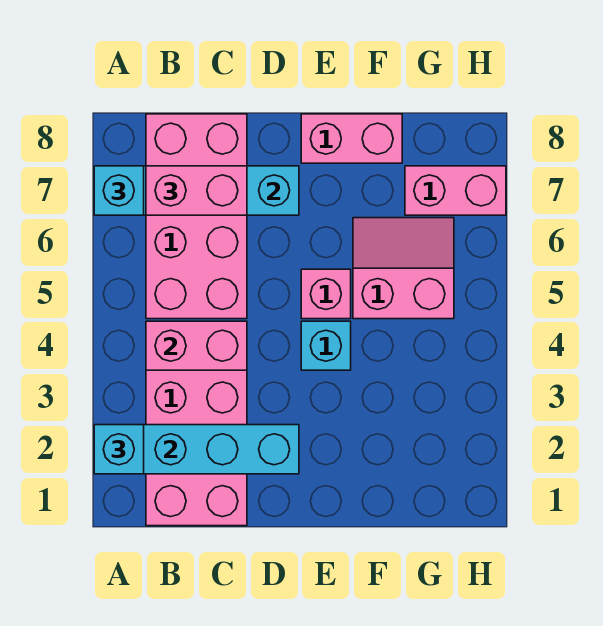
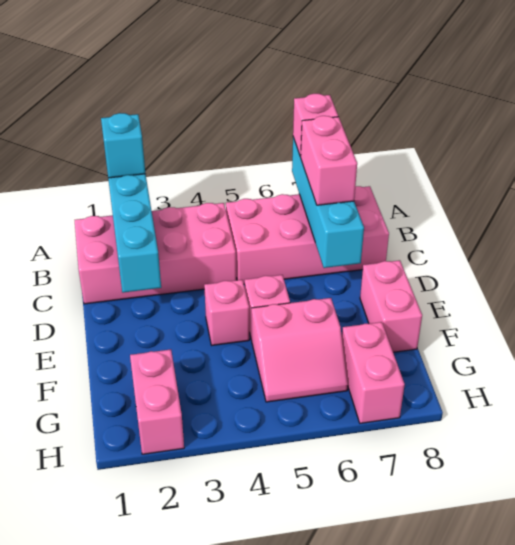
cyan brick A7 level 3 -> pink brick A7 level 3
pink brick B4:C4 level 2 -> pink brick G2:H2 level 1
cyan brick E4 level 1 -> pink brick E4 level 1
pink slope F5:G6 level 1 top 5 -> pink slope F5:G6 level 1 top F

